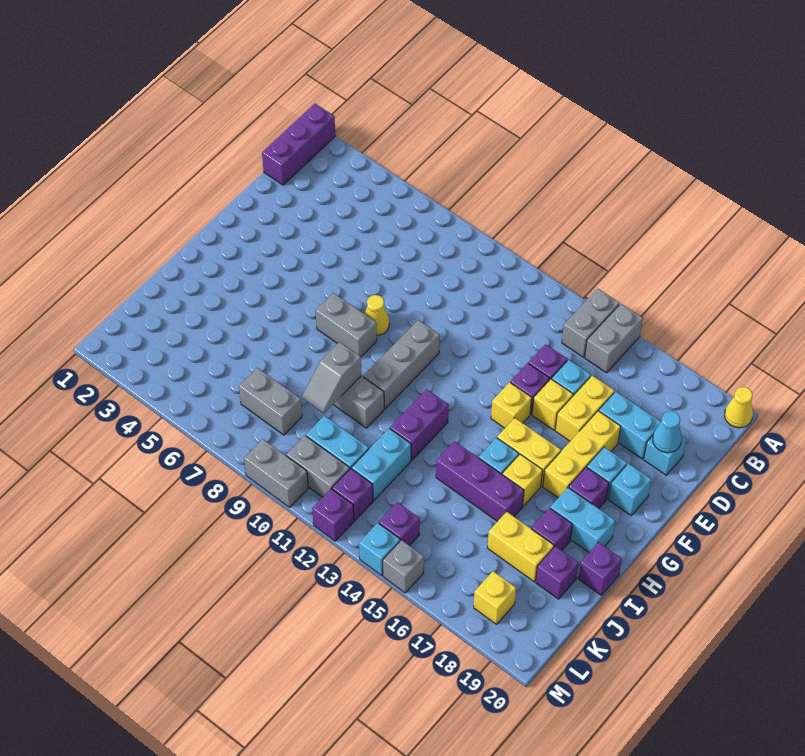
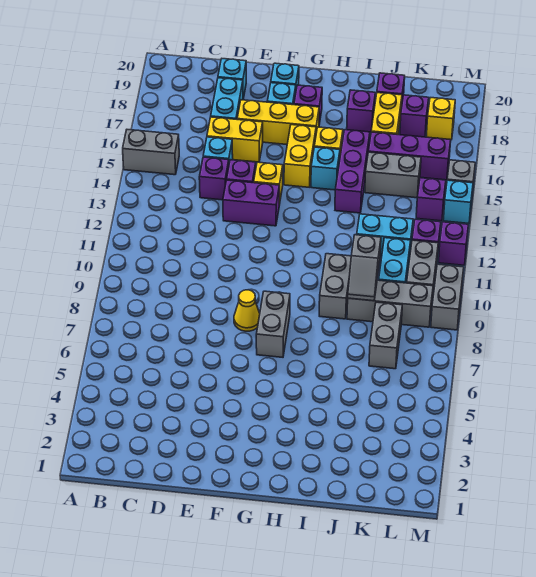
purple brick A1:C1 level 1 -> purple brick J16:L16 level 1
grey brick A14:B14 level 1 -> grey brick J15:K15 level 1
yellow cone A20 level 1 -> none
cyan cone D19 level 2 -> none
yellow brick E15 level 1 -> none
grey brick F10:H10 level 1 -> grey brick J9:L9 level 1
purple brick H12:I12 level 1 -> purple brick E13:F13 level 1
cyan brick H18:H19 level 1 -> none
grey slope I9:J9 level 2 top I -> grey slope J9:J10 level 2 top 10
purple brick I20 level 1 -> purple brick K18 level 1

